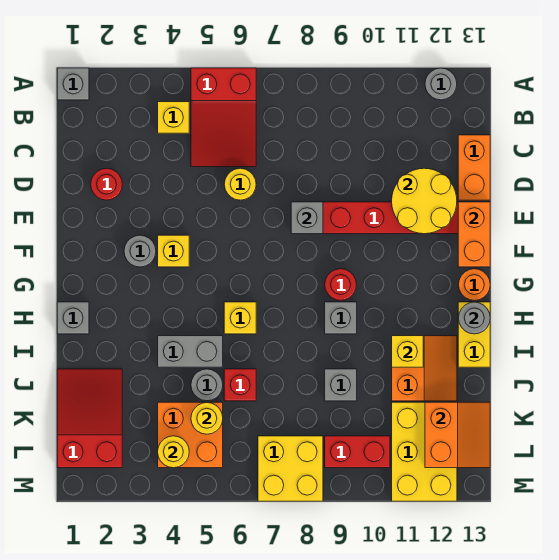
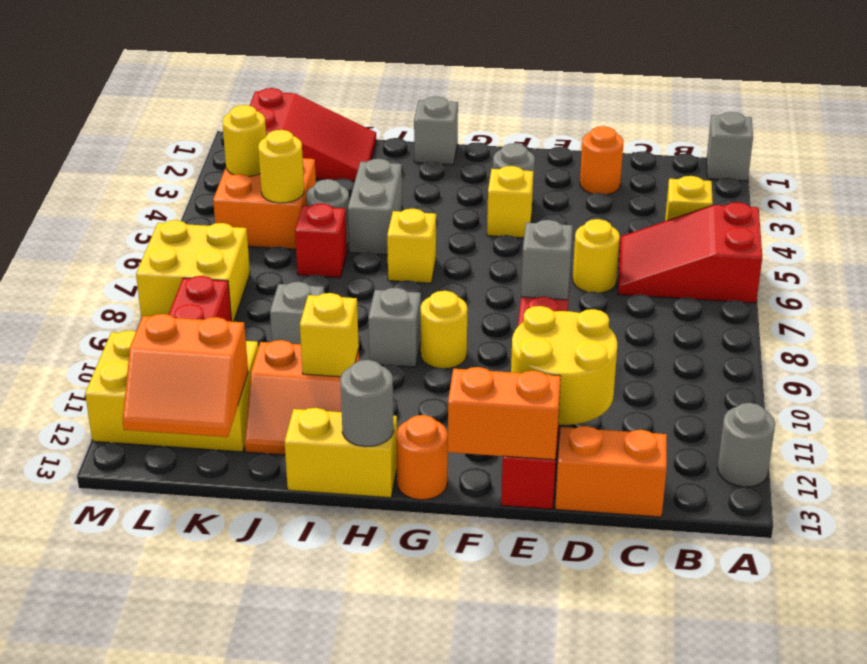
red round brick D2 level 1 -> orange round brick D2 level 1
red round brick G9 level 1 -> yellow round brick G9 level 1

